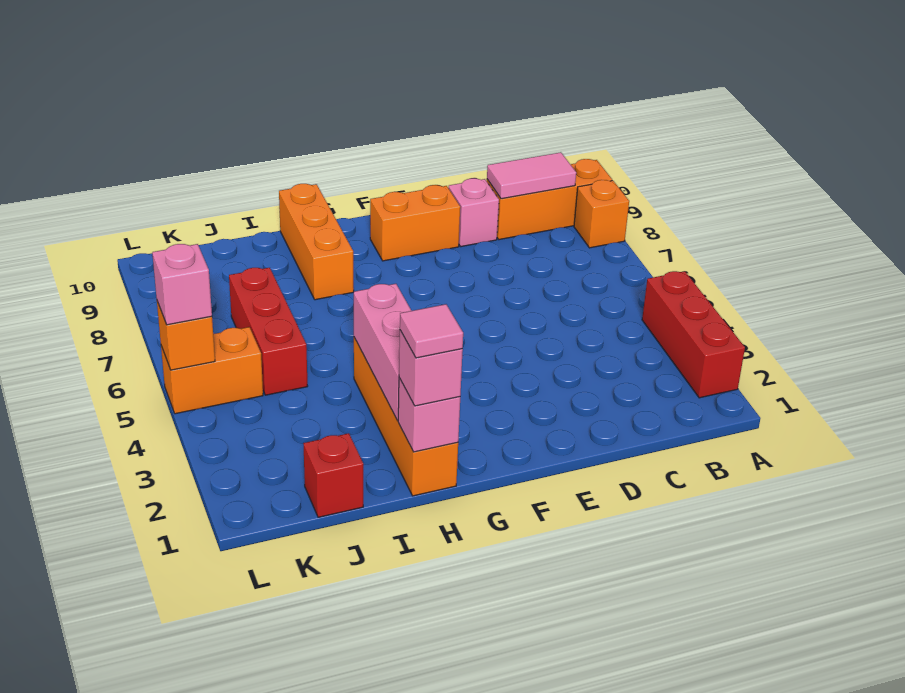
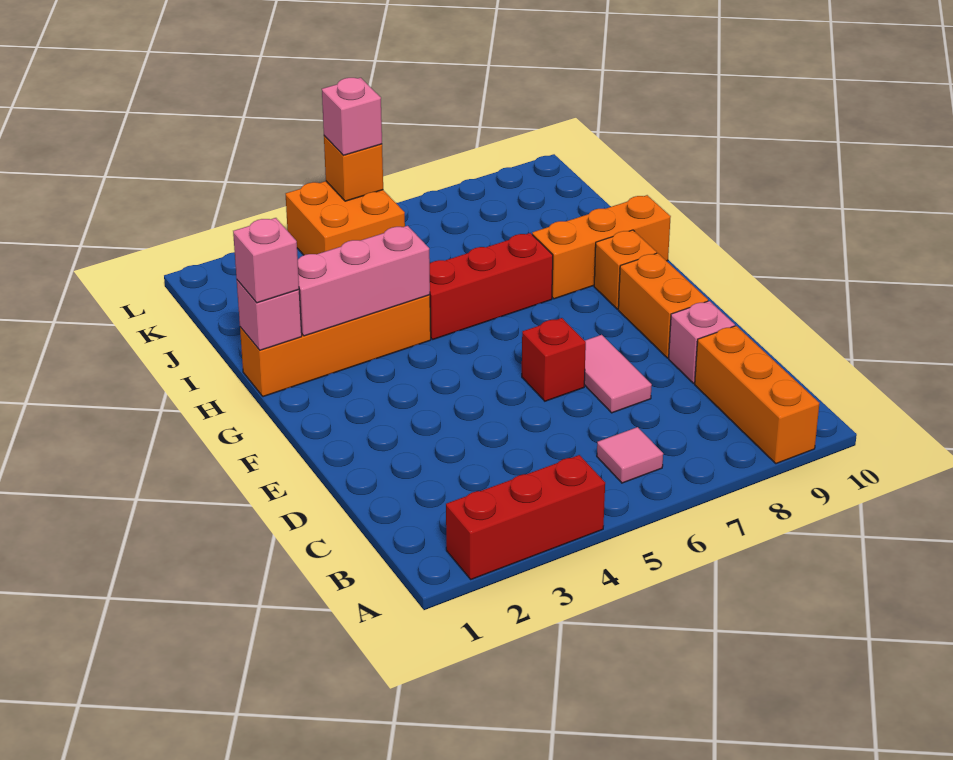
orange brick A8 level 1 -> orange brick G9 level 1
pink tile B9:C9 level 2 -> pink tile D7:E7 level 1
pink tile H1 level 4 -> pink tile B6 level 1
red brick J1 level 1 -> red brick E6 level 1
red brick J5:J7 level 1 -> red brick H5:H7 level 1
orange brick K5:L5 level 1 -> orange brick K4:L5 level 1

